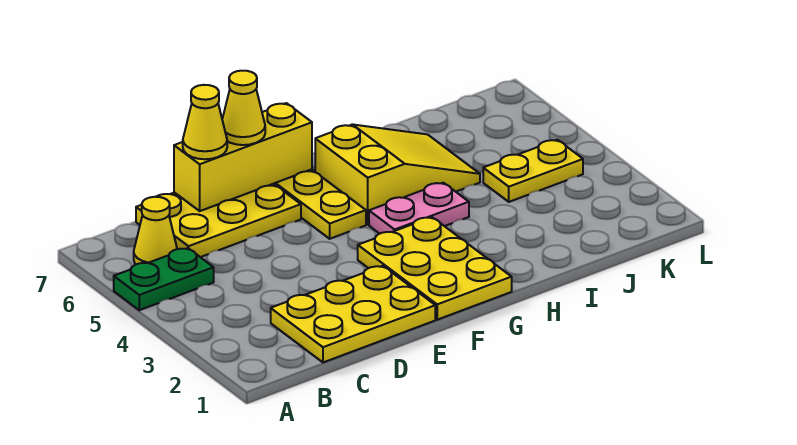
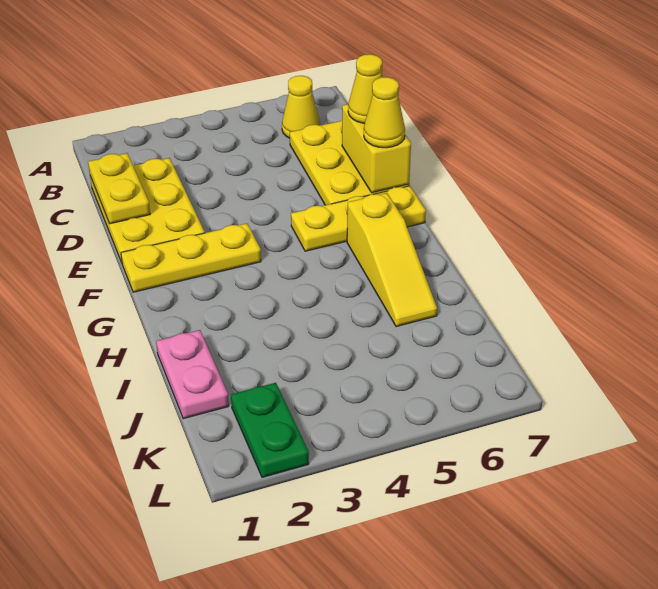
green plate A5:B5 level 1 -> green plate K2:L2 level 1
yellow brick D7:F7 level 2 -> yellow brick D7:E7 level 2
yellow plate F1:G3 level 1 -> yellow plate F1:F3 level 1
pink plate G4:H4 level 1 -> pink plate I1:J1 level 1
yellow slope G5:I6 level 1 top G -> yellow slope G6:I6 level 1 top G
yellow plate J4:K4 level 1 -> yellow plate C1:D1 level 2

